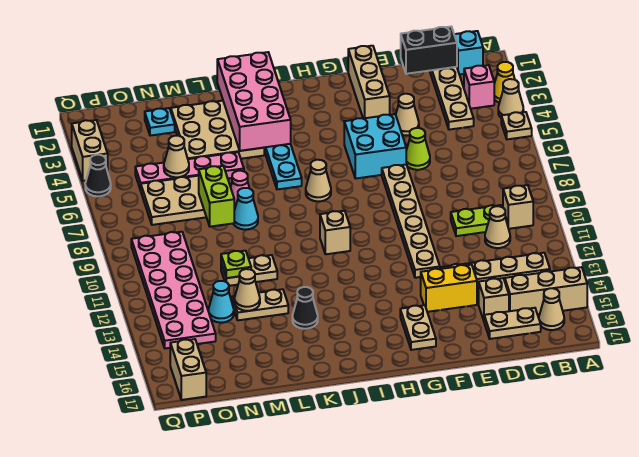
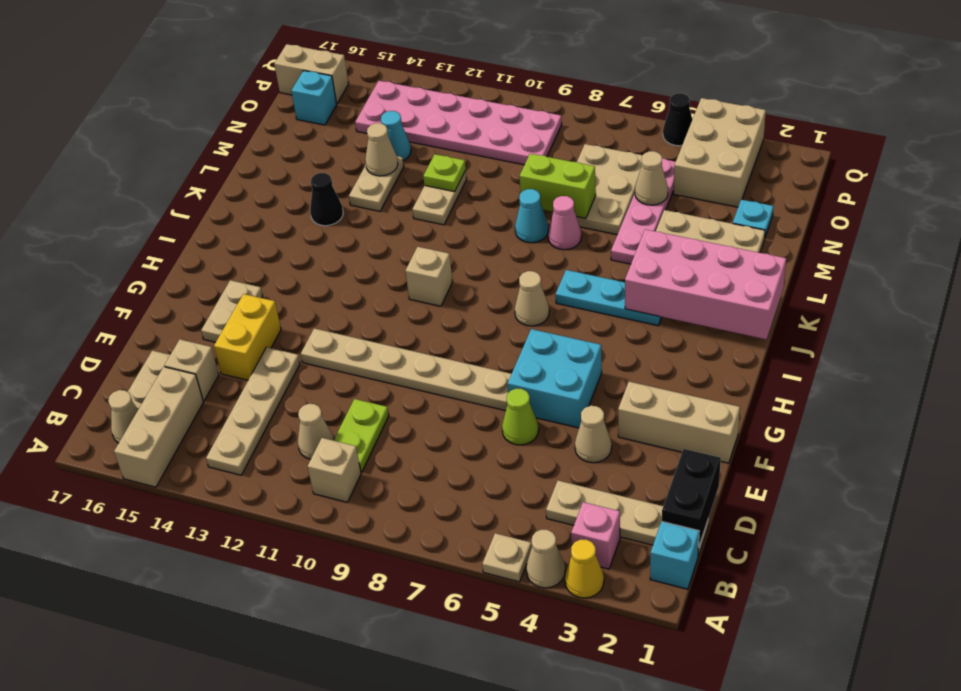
tan plate G15:G16 level 1 -> tan plate F15:G15 level 1
none -> cyan brick O16 level 1
tan brick Q3:Q4 level 1 -> tan brick O3:Q4 level 1

